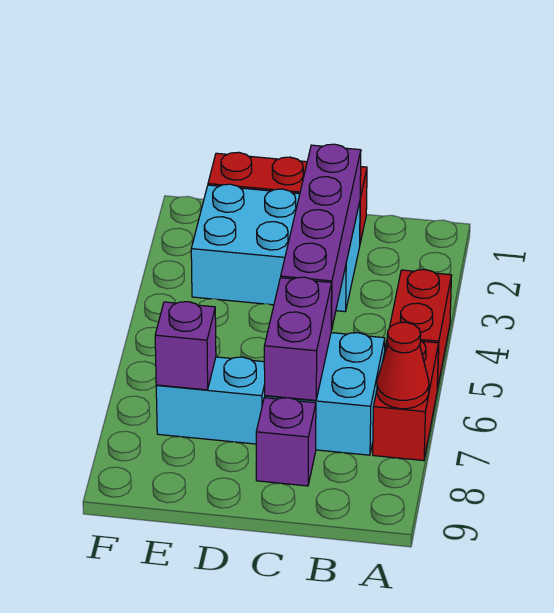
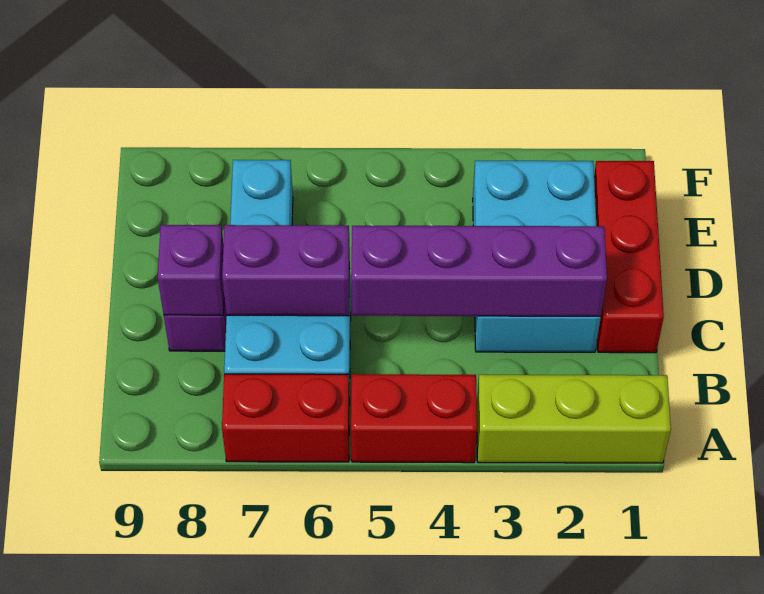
none -> lime brick A1:A3 level 1
red cone A7 level 2 -> none
purple brick E7 level 2 -> purple brick C8 level 2

